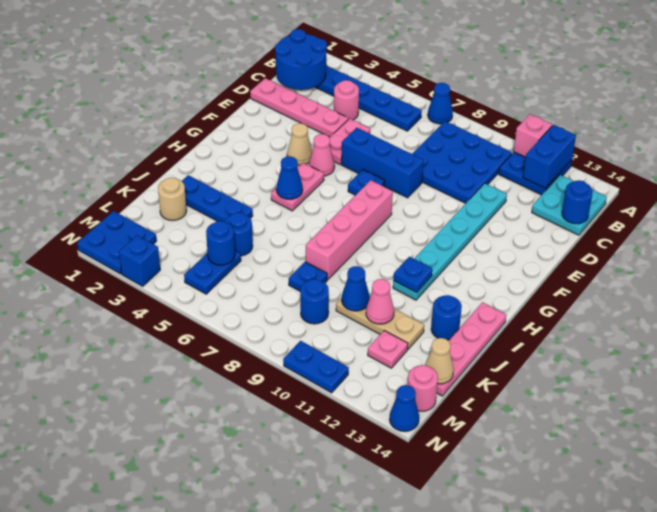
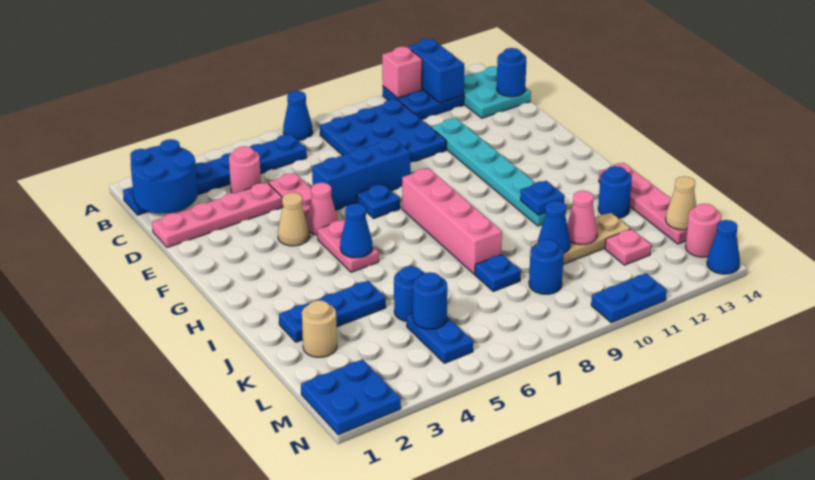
blue brick N3 level 1 -> none

